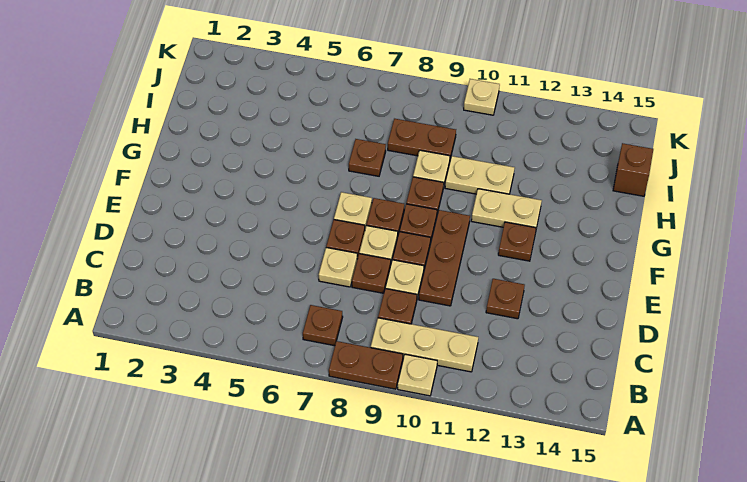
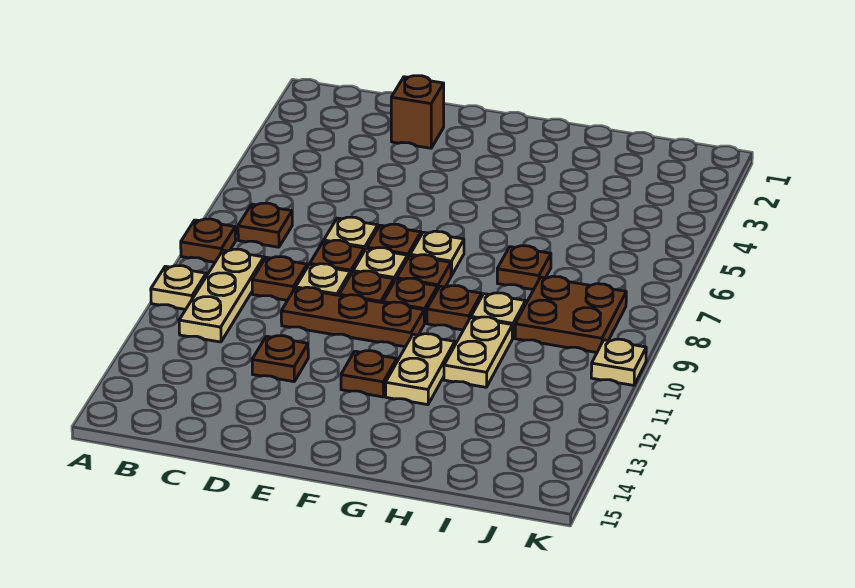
brown plate A8:A9 level 1 -> brown plate A8 level 1
brown plate I8:I9 level 1 -> brown plate I8:J9 level 1
brown brick I15 level 1 -> brown brick D2 level 1

